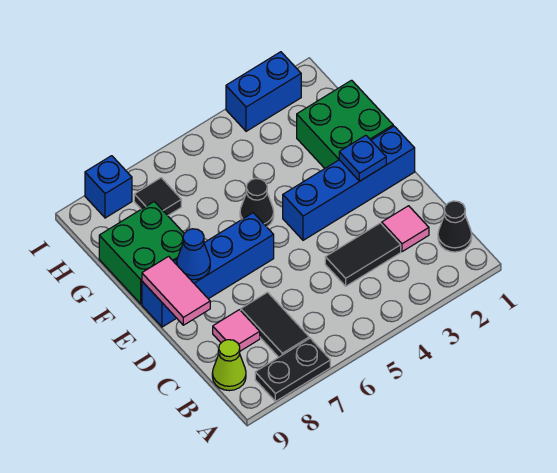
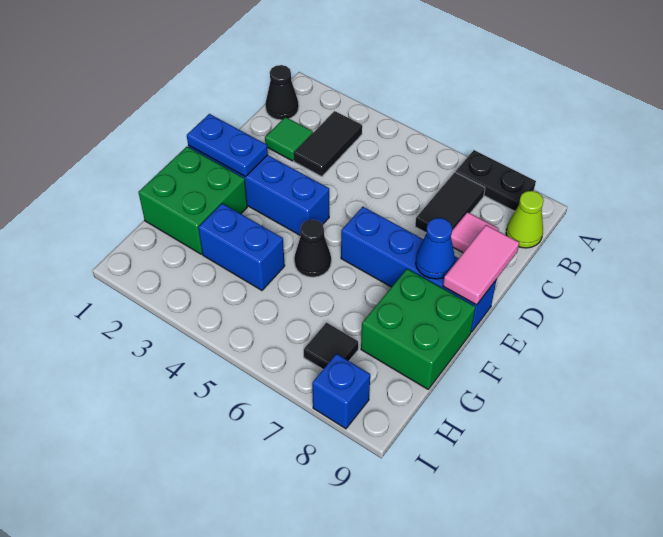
pink tile C2 level 1 -> green tile C2 level 1
black tile C3:C4 level 1 -> black tile B3:C3 level 1
blue plate E2 level 2 -> blue plate E1:E2 level 2
blue brick I2:I3 level 1 -> blue brick G3:G4 level 1

